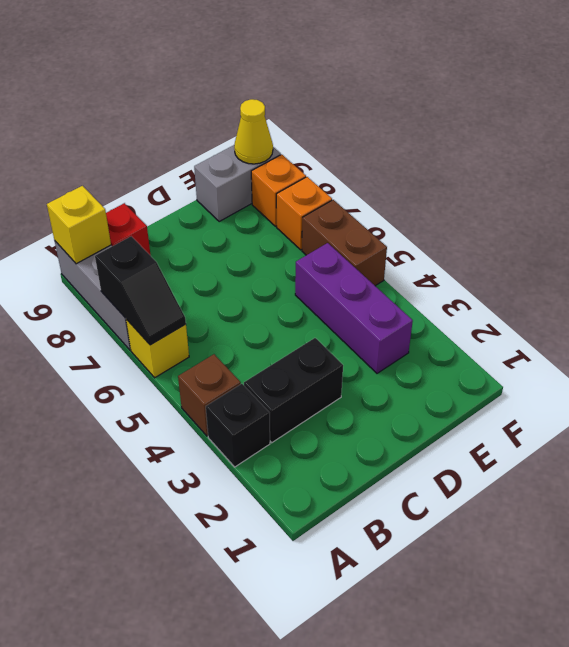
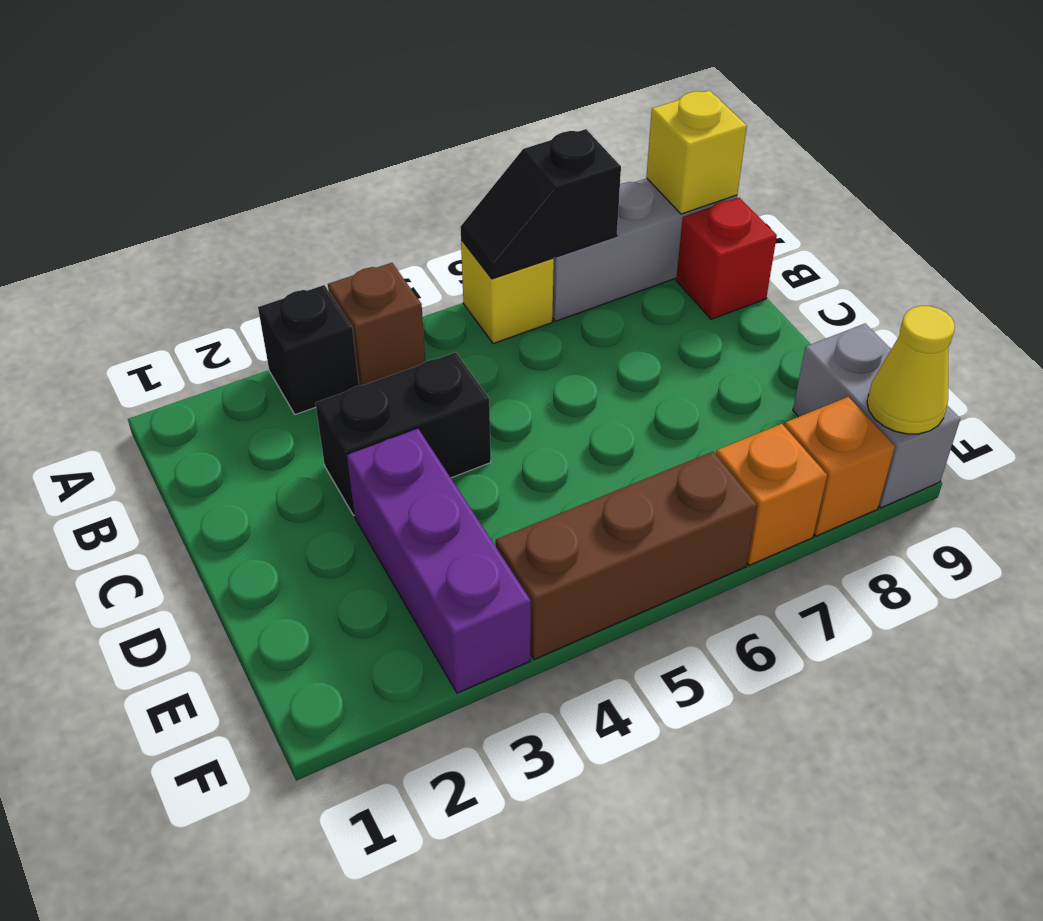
black brick B3:C3 level 1 -> black brick C3:C4 level 1
purple brick E3:E5 level 1 -> purple brick D3:F3 level 1
brown brick F5:F6 level 1 -> brown brick F4:F6 level 1

